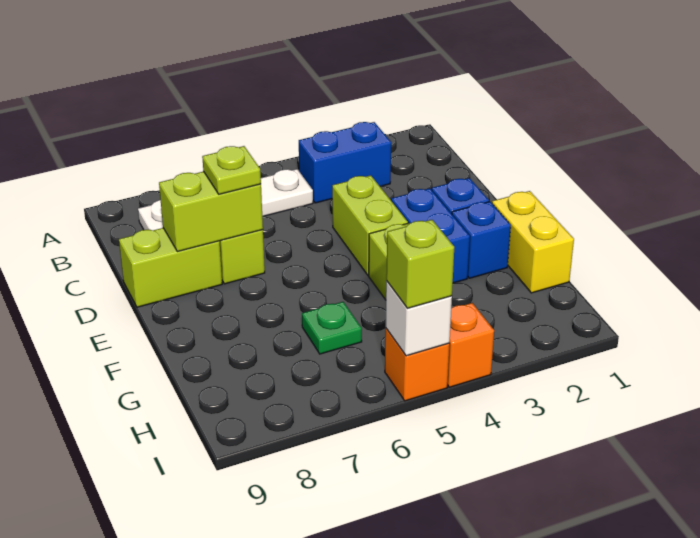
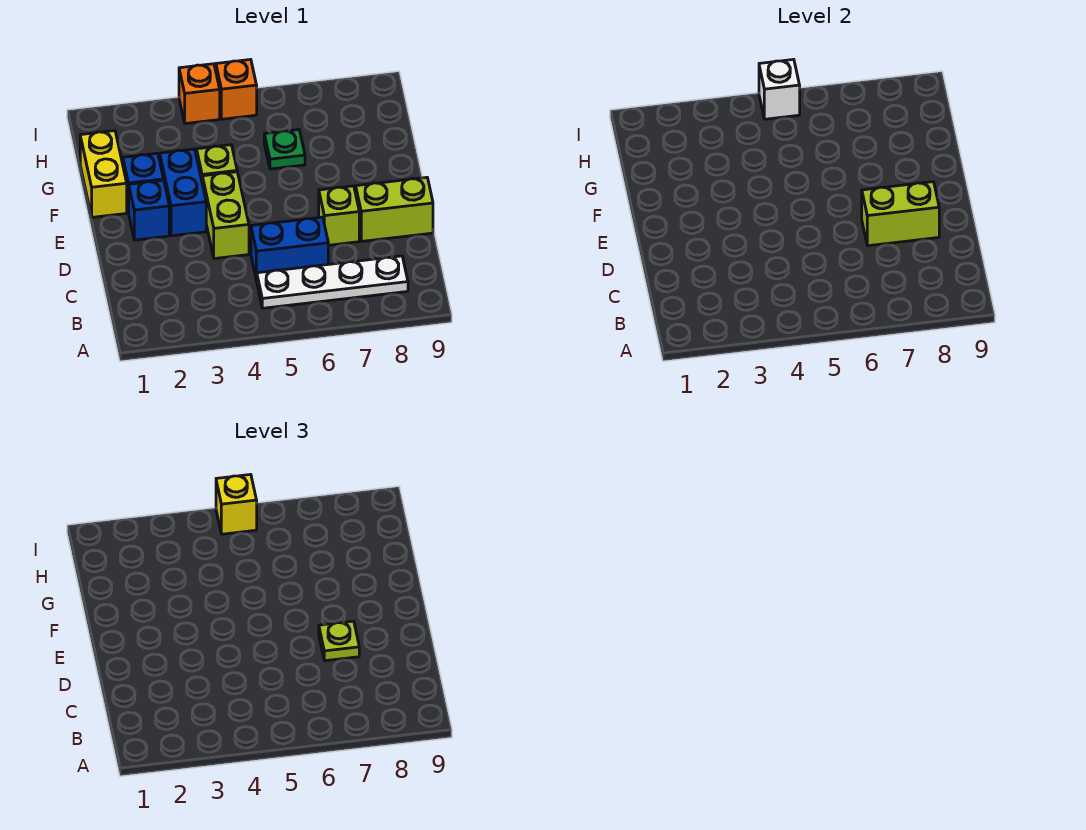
blue brick B3:B4 level 1 -> blue brick C5:C6 level 1
lime brick I5 level 3 -> yellow brick I5 level 3

